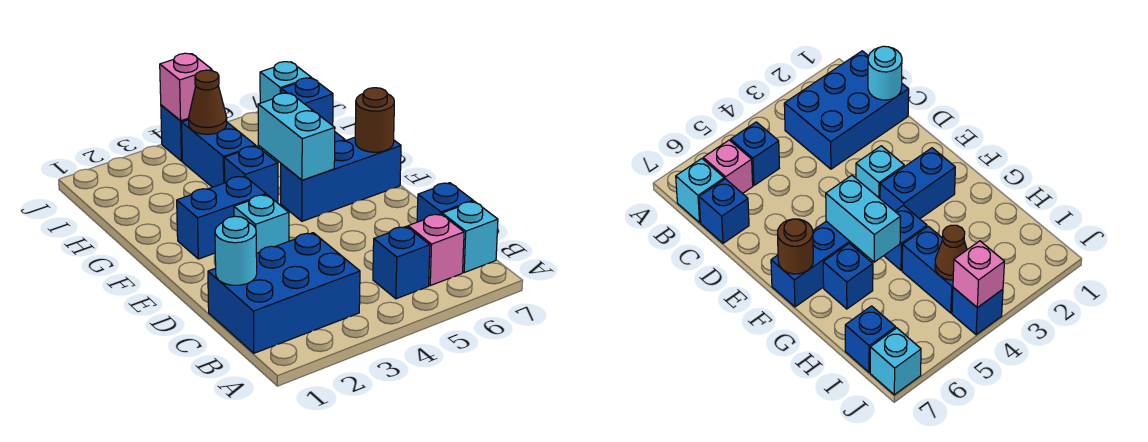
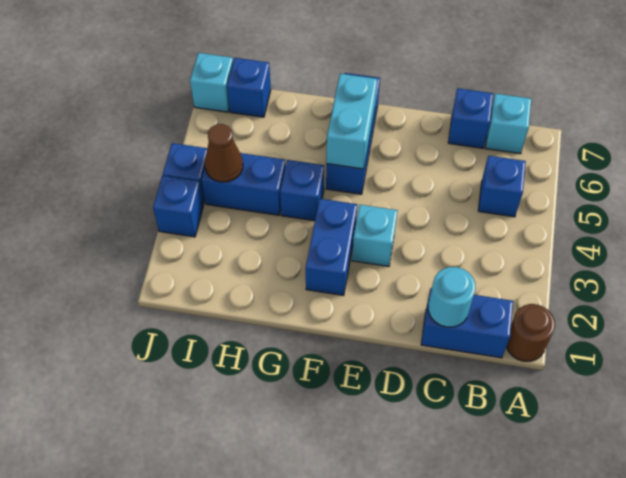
blue brick B1:C3 level 1 -> blue brick B1:C1 level 1
pink brick B6 level 1 -> none
cyan brick F5:G5 level 2 -> cyan brick F5:F6 level 2
brown round brick F7 level 2 -> brown round brick A1 level 1
blue brick G6 level 1 -> blue brick J3 level 1
pink brick J4 level 2 -> none

